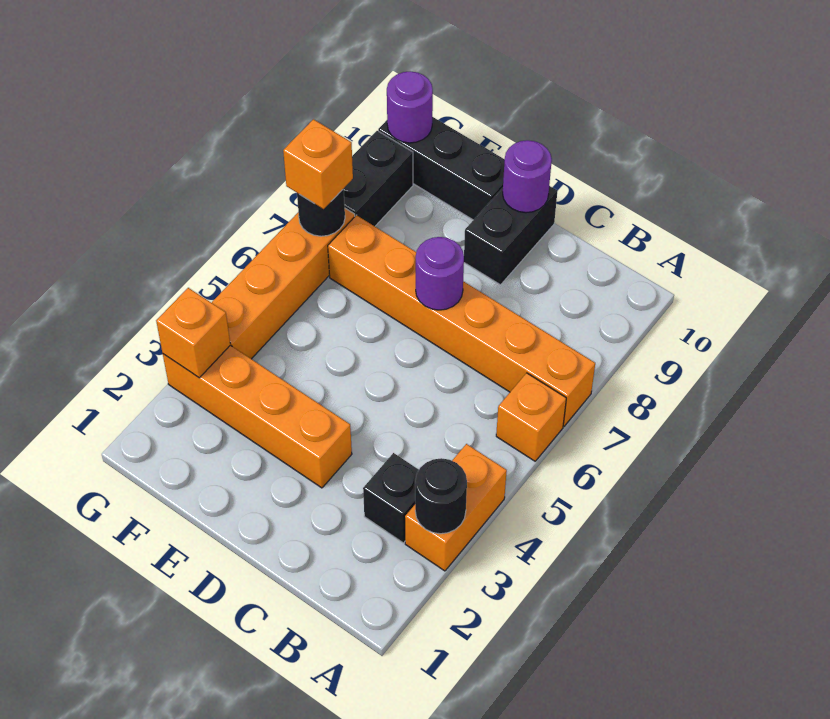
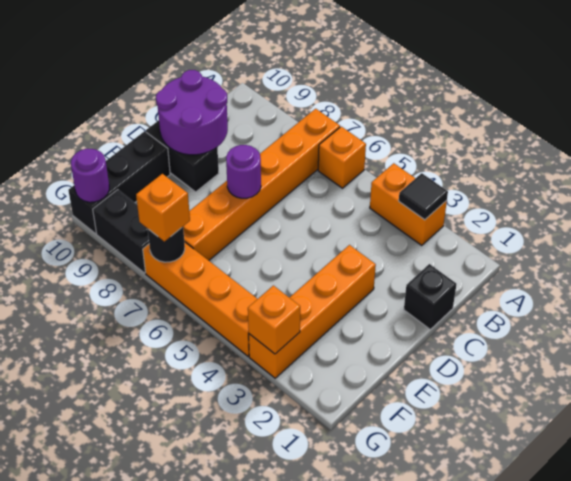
black round brick A3 level 2 -> black tile A3 level 2
black brick B3 level 1 -> black brick C1 level 1
purple round brick D10 level 2 -> purple round brick C9:D10 level 2

